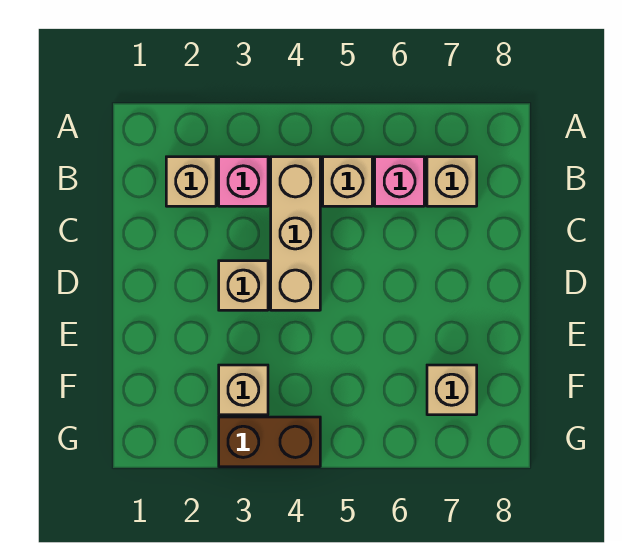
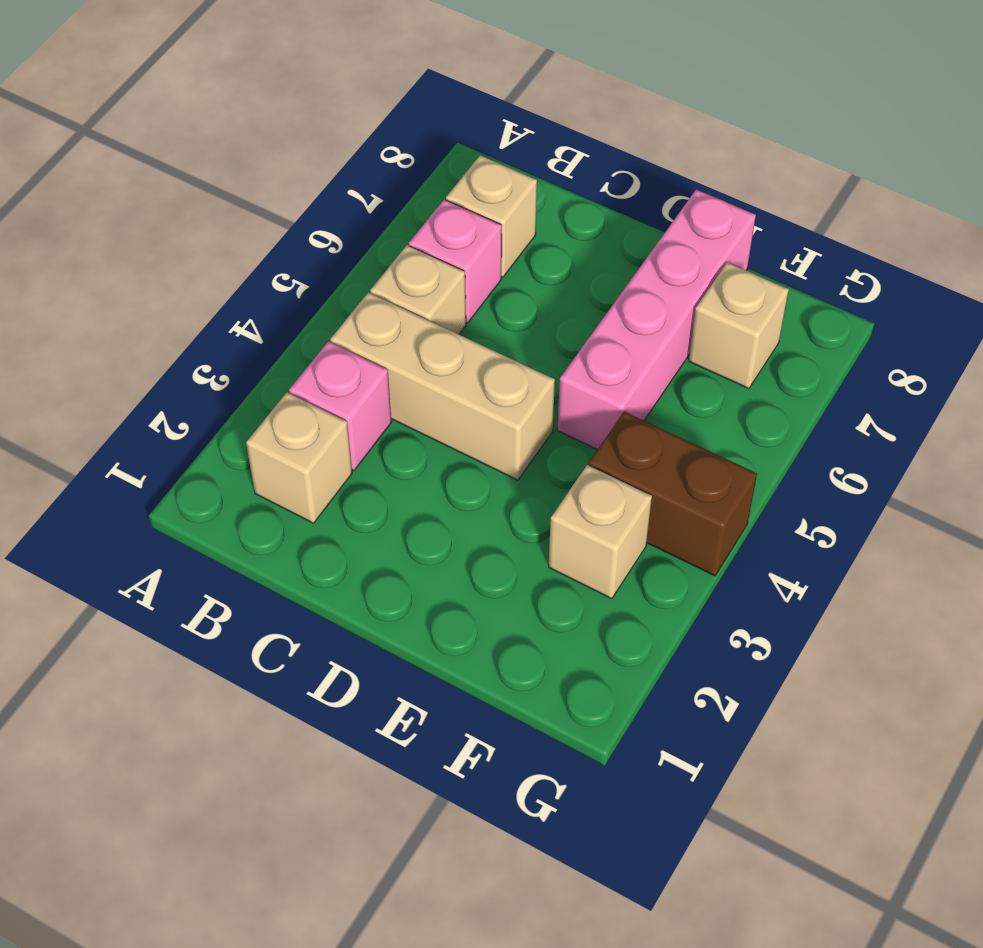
tan brick D3 level 1 -> none
none -> pink brick E5:E8 level 1
brown brick G3:G4 level 1 -> brown brick F4:G4 level 1

